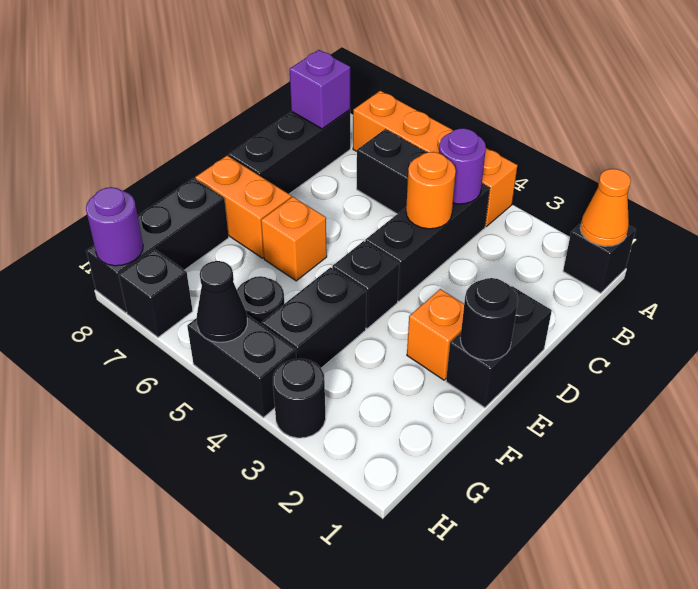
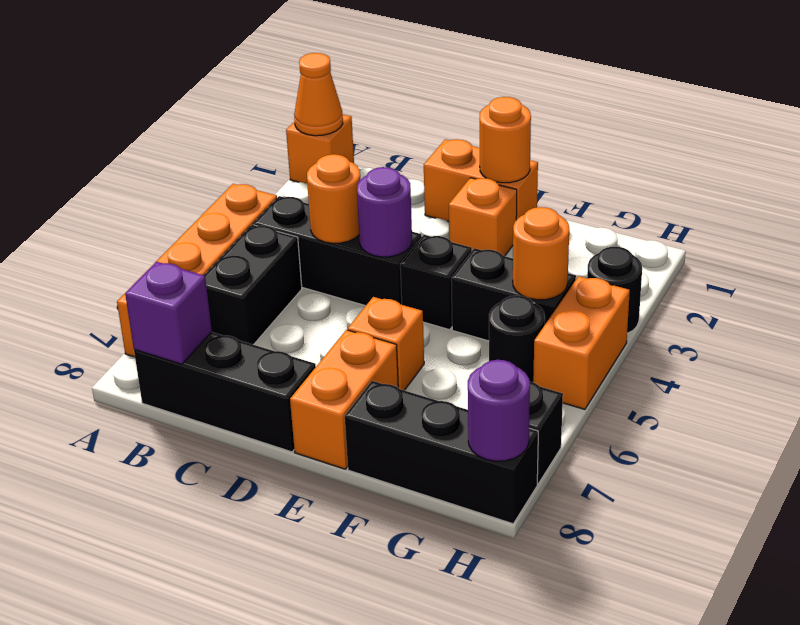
black brick A1 level 1 -> orange brick A1 level 1
purple round brick B4 level 2 -> purple round brick D4 level 2
black brick D1:E1 level 1 -> orange brick D1:E1 level 1
black round brick E1 level 2 -> orange round brick E1 level 2
none -> orange round brick G4 level 2
black brick H4:H5 level 1 -> orange brick H4:H5 level 1
black cone H5 level 2 -> none

